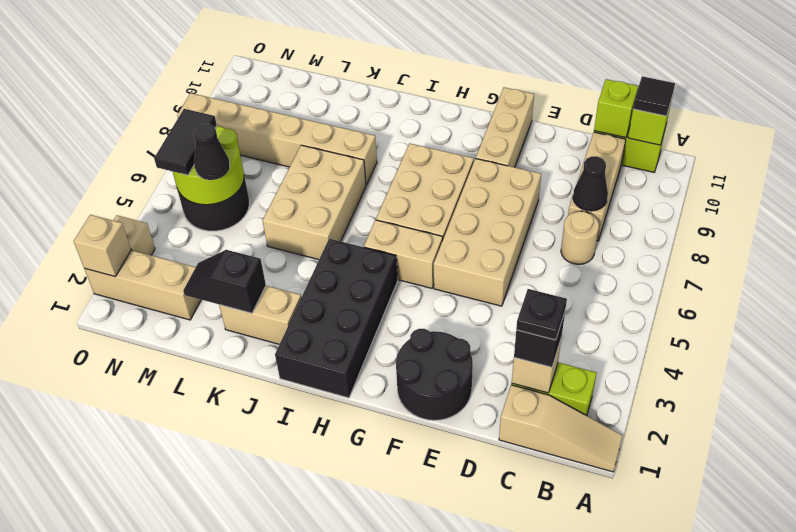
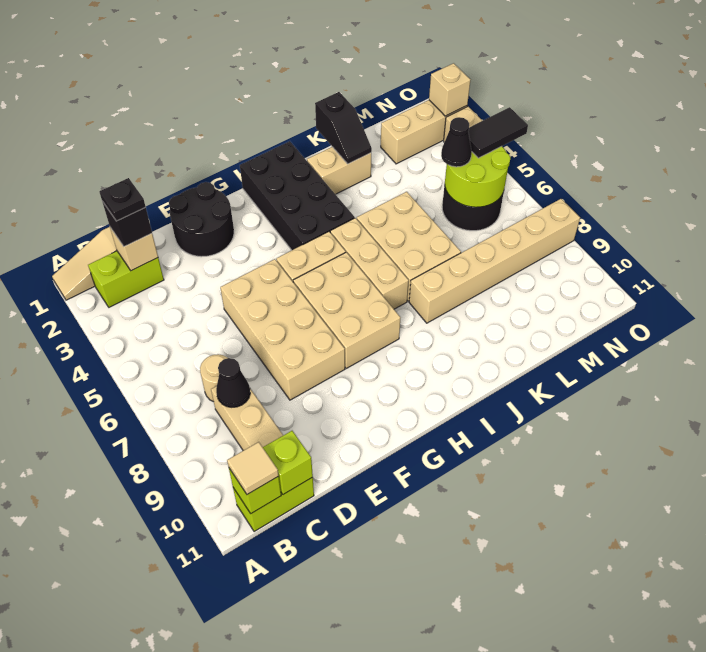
black tile B11 level 3 -> tan tile B11 level 3
tan brick F9:F11 level 1 -> tan brick I5:I7 level 1
black slope K2:L2 level 2 top K -> black slope K1:K2 level 2 top 1
black tile N5:N6 level 3 -> black tile N5:O5 level 3

